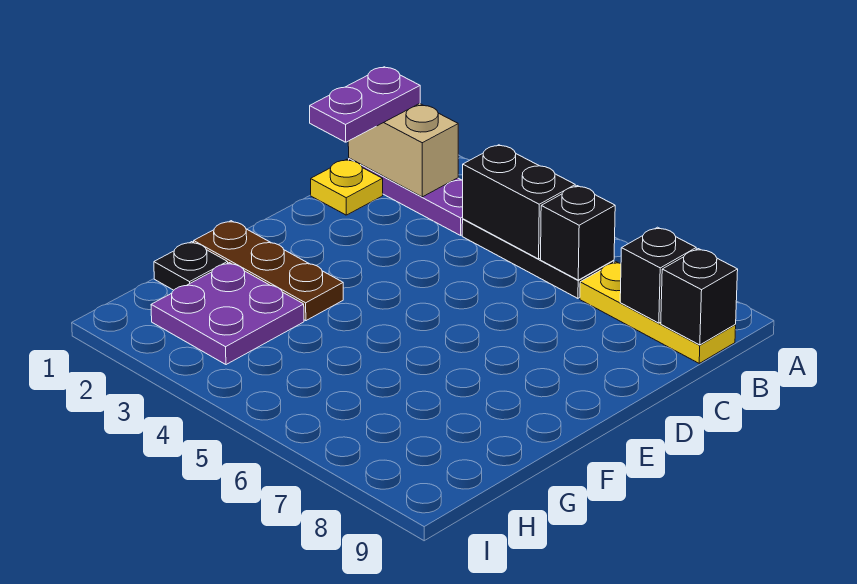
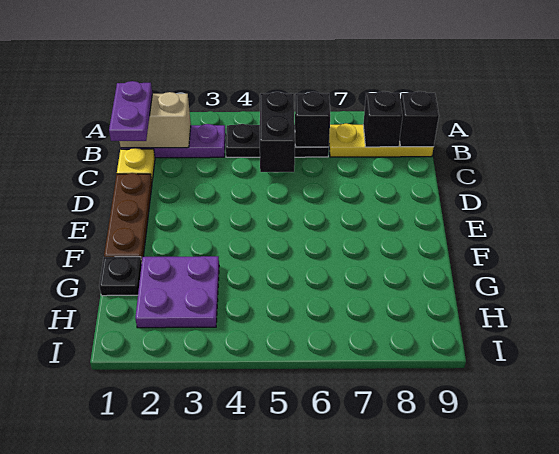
black brick B4:B5 level 2 -> black brick B5:C5 level 2
brown plate F1:F3 level 1 -> brown plate D1:F1 level 1

